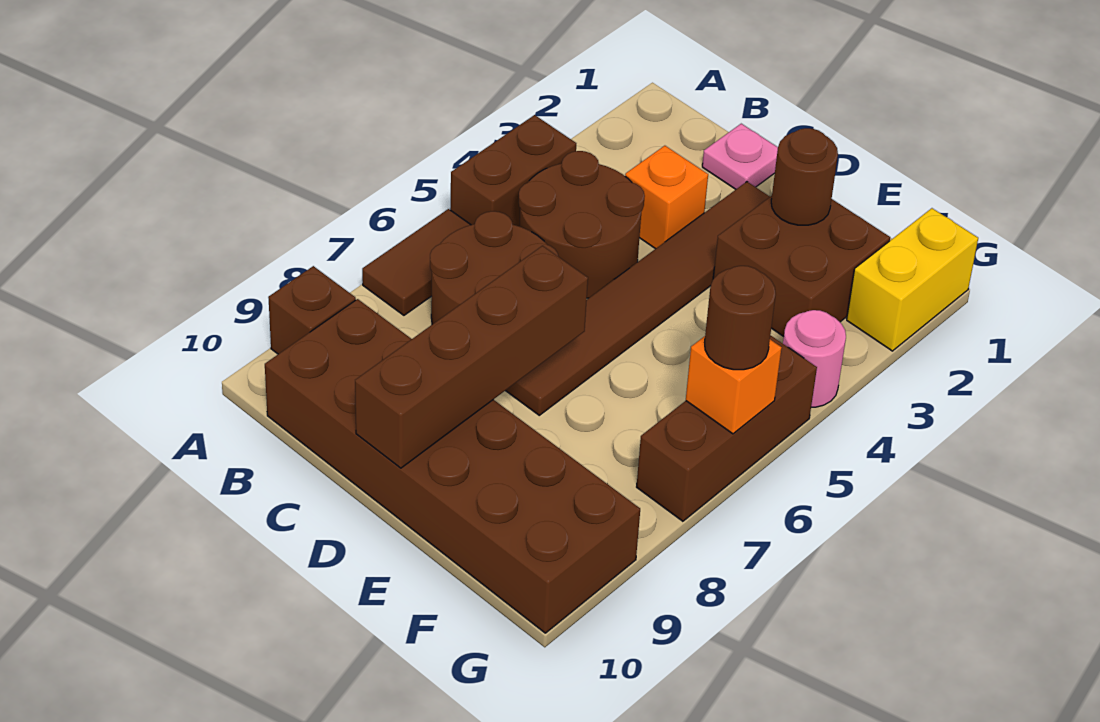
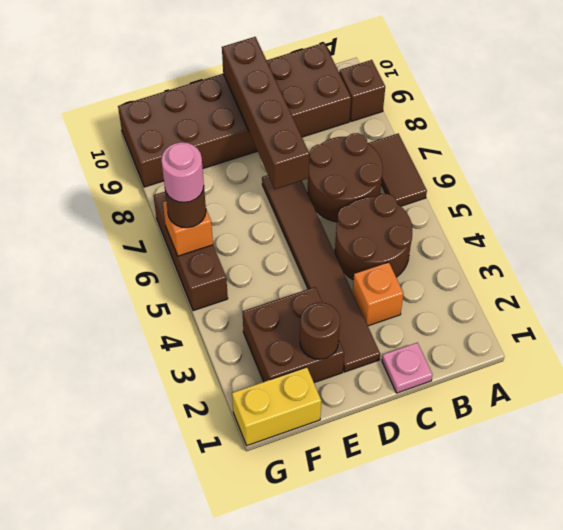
brown brick A4:A5 level 1 -> none
yellow brick G1:G2 level 1 -> yellow brick F1:G1 level 1
pink round brick G4 level 1 -> pink round brick G6 level 4

